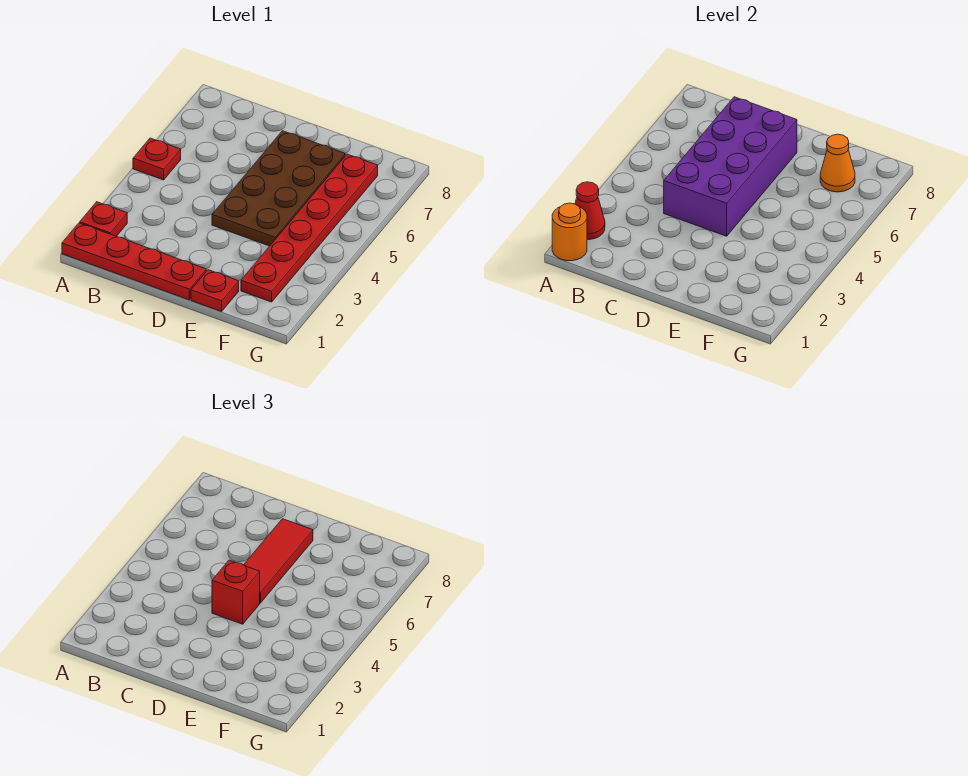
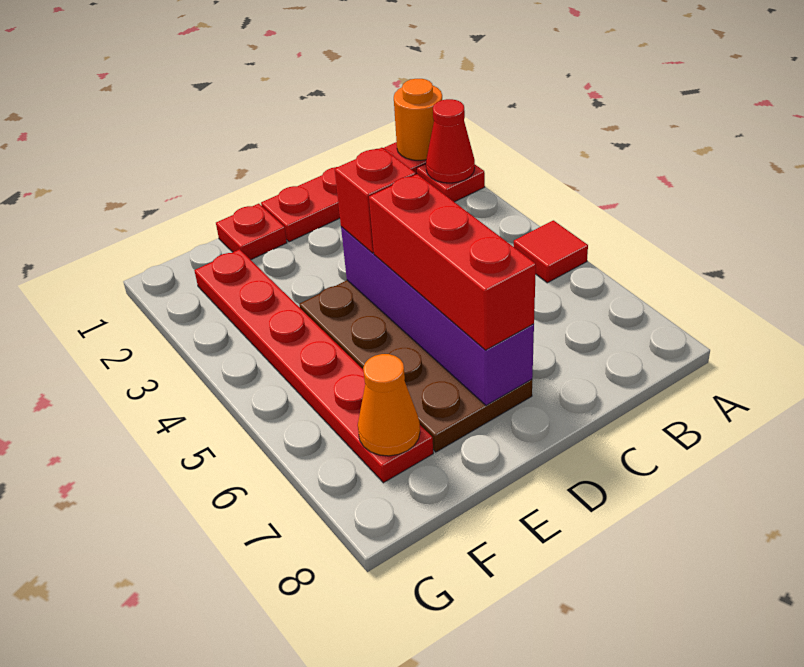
red plate A5 level 1 -> red tile A5 level 1
purple brick C4:D7 level 2 -> purple brick D4:D7 level 2
red tile D5:D7 level 3 -> red brick D5:D7 level 3

